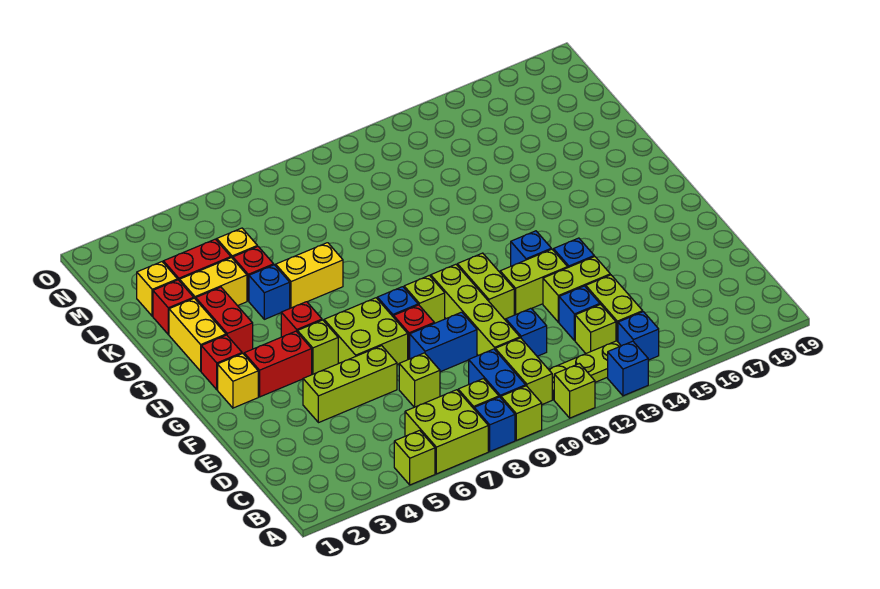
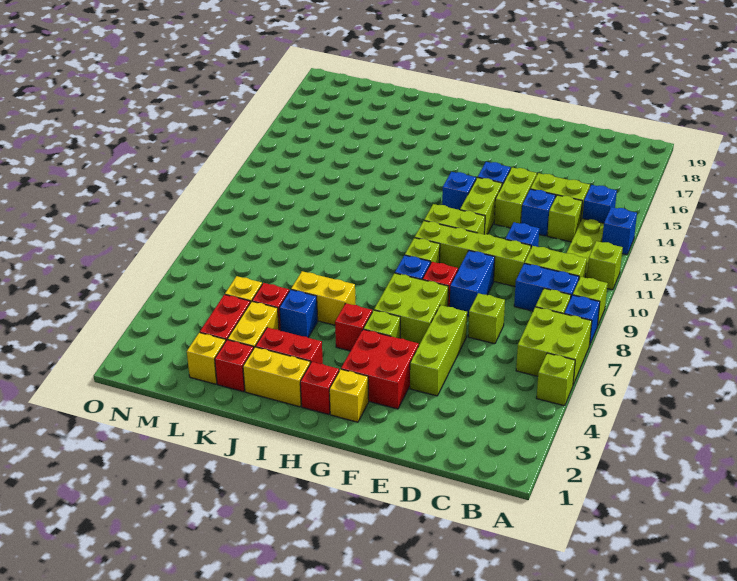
red brick G3:G4 level 1 -> red brick F3:G4 level 1
yellow brick J6:J7 level 1 -> yellow brick I6:J6 level 1

